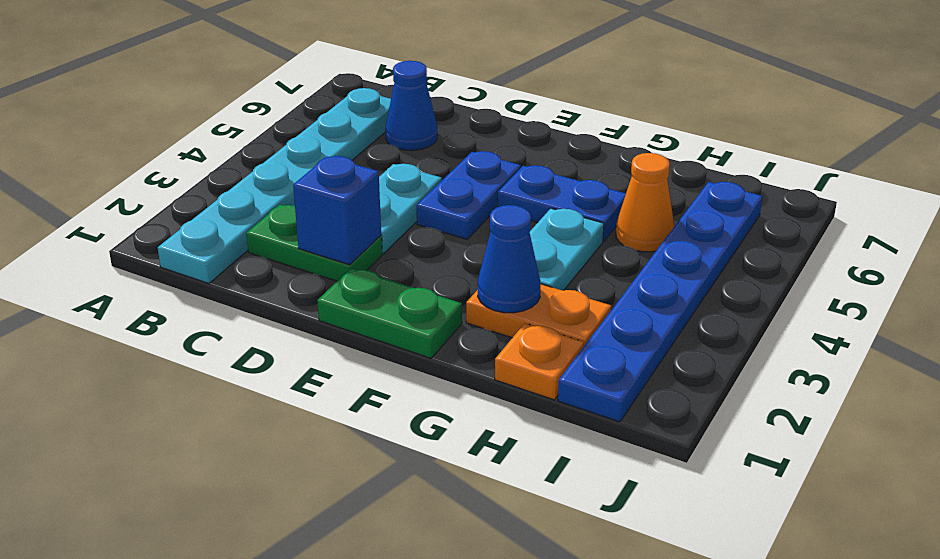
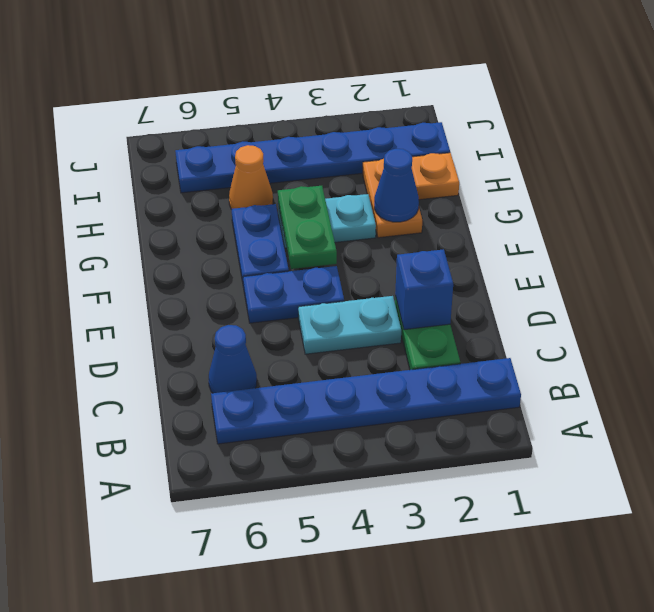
cyan plate B1:B6 level 1 -> blue plate B1:B6 level 1
green plate E1:F1 level 1 -> green plate F4:G4 level 2

